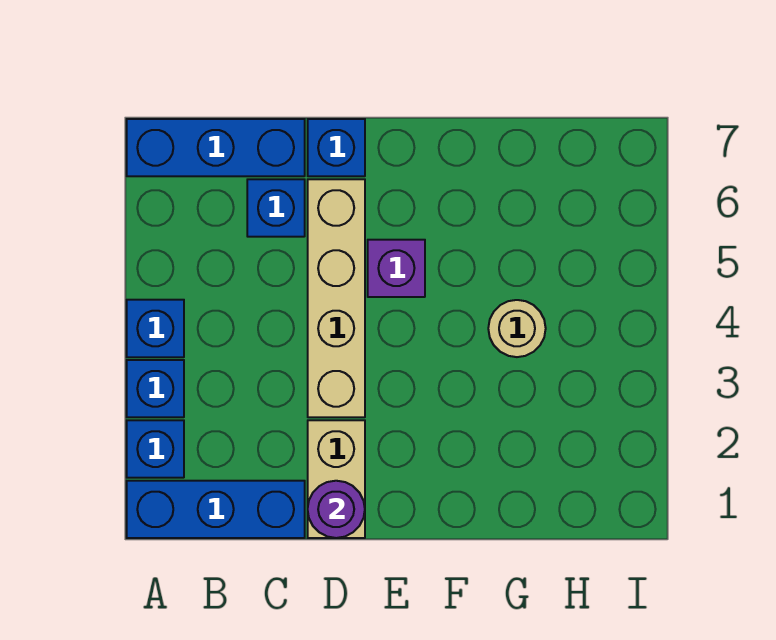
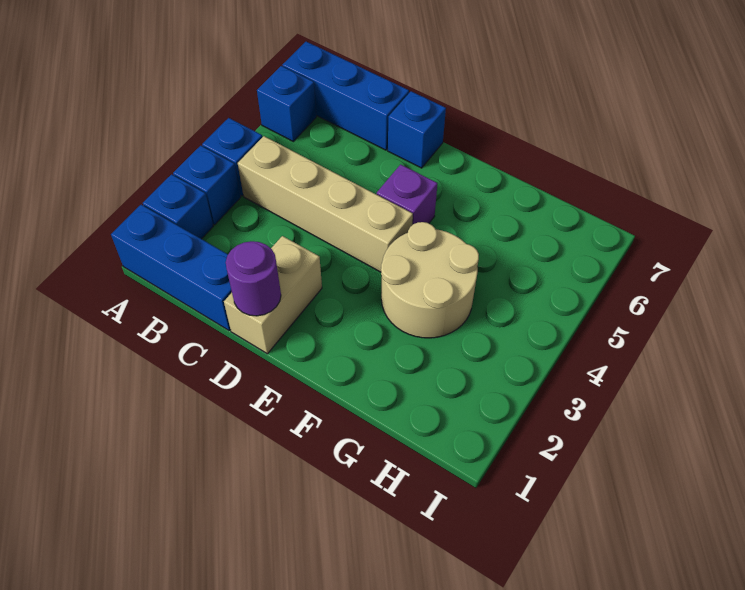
blue brick C6 level 1 -> blue brick A6 level 1
tan brick D3:D6 level 1 -> tan brick B4:E4 level 1
tan round brick G4 level 1 -> tan round brick F3:G4 level 1

